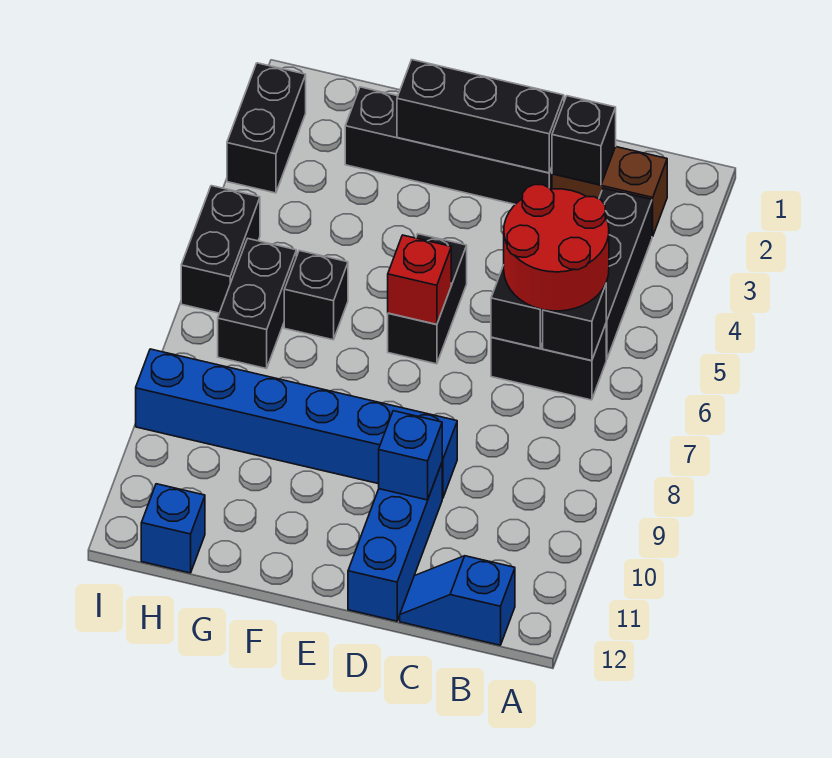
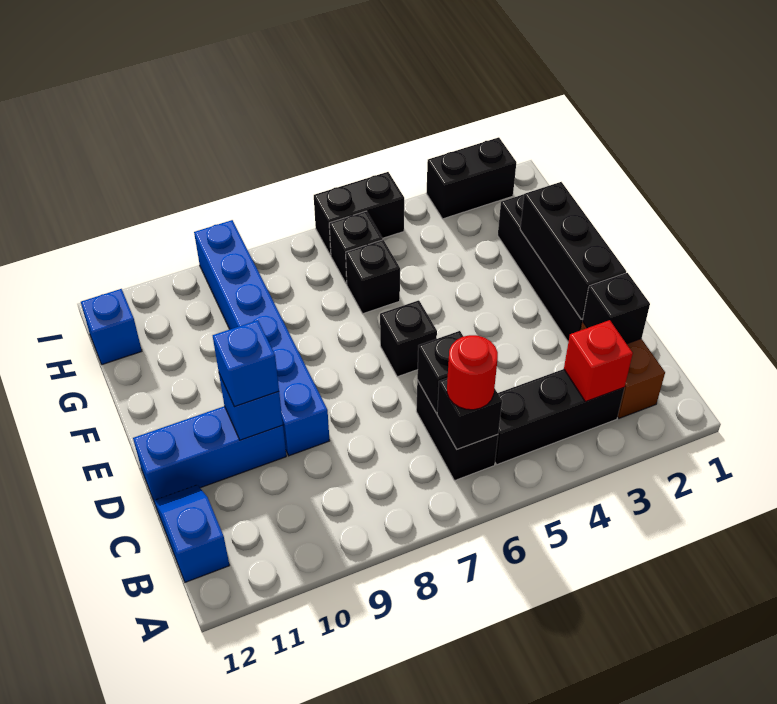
red round brick B5:C6 level 3 -> red round brick B6 level 3
none -> blue brick D10 level 3
black brick E5:E6 level 1 -> black brick E6 level 1
red brick E6 level 2 -> red brick B3 level 2
black brick H6:H7 level 1 -> black brick H6 level 1

